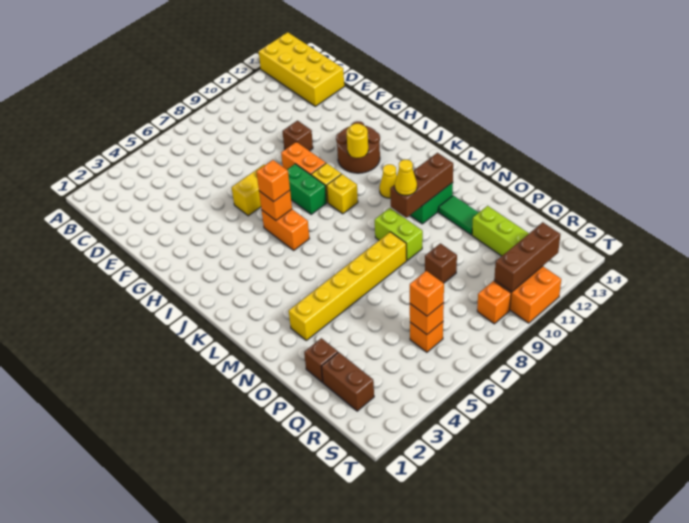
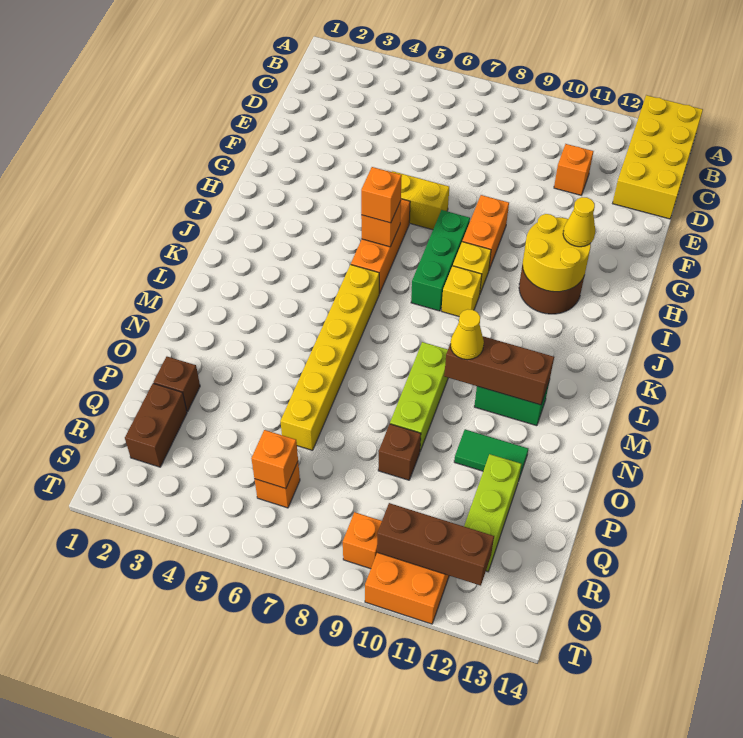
brown brick F10 level 1 -> none
green brick H8:I8 level 1 -> green brick H8:J8 level 1
orange brick I6:J6 level 1 -> orange brick H6:J6 level 1
yellow round brick I11 level 2 -> yellow round brick H11:I12 level 2
yellow cone K11 level 1 -> yellow cone H12 level 3
lime brick M9:N9 level 1 -> lime brick M9:O9 level 1
yellow brick N3:N8 level 1 -> yellow brick K6:P6 level 1
green tile N12:O12 level 1 -> green tile O11:O12 level 1
orange brick R6 level 3 -> orange brick D11 level 1

